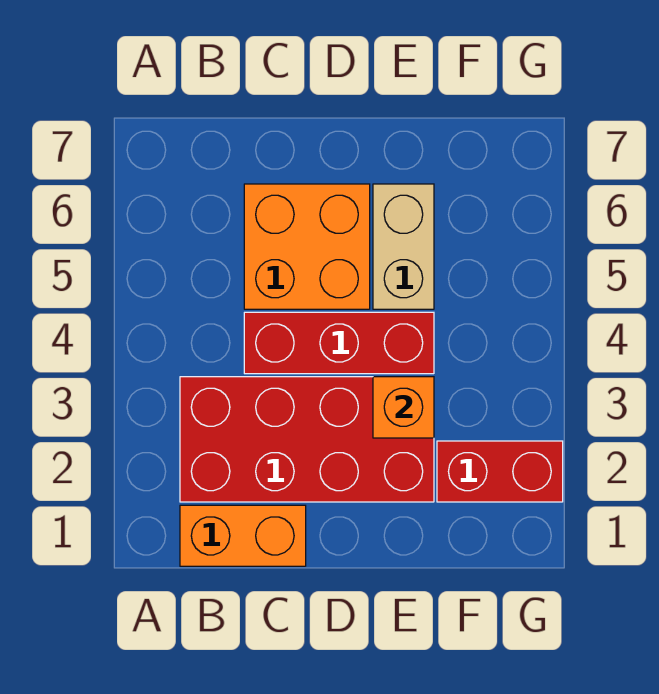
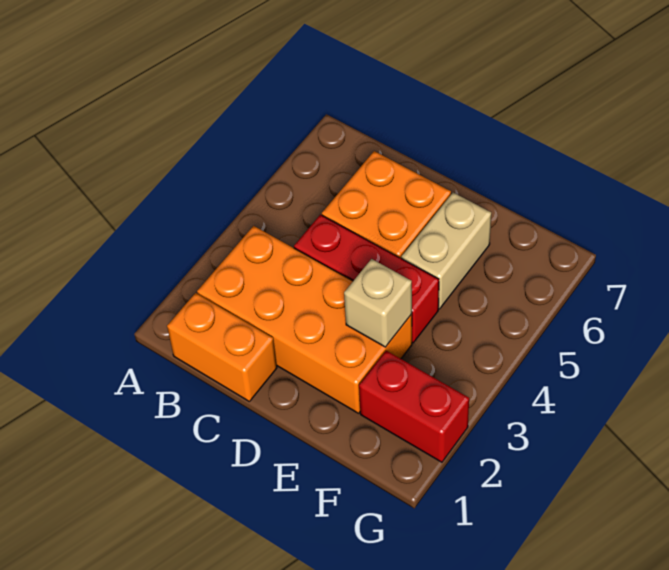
red brick B2:E3 level 1 -> orange brick B2:E3 level 1
orange brick E3 level 2 -> tan brick E3 level 2

